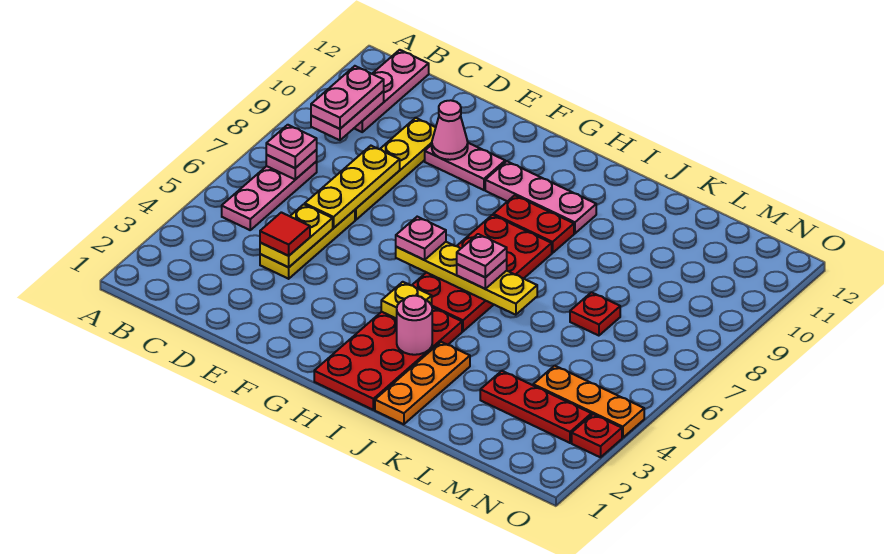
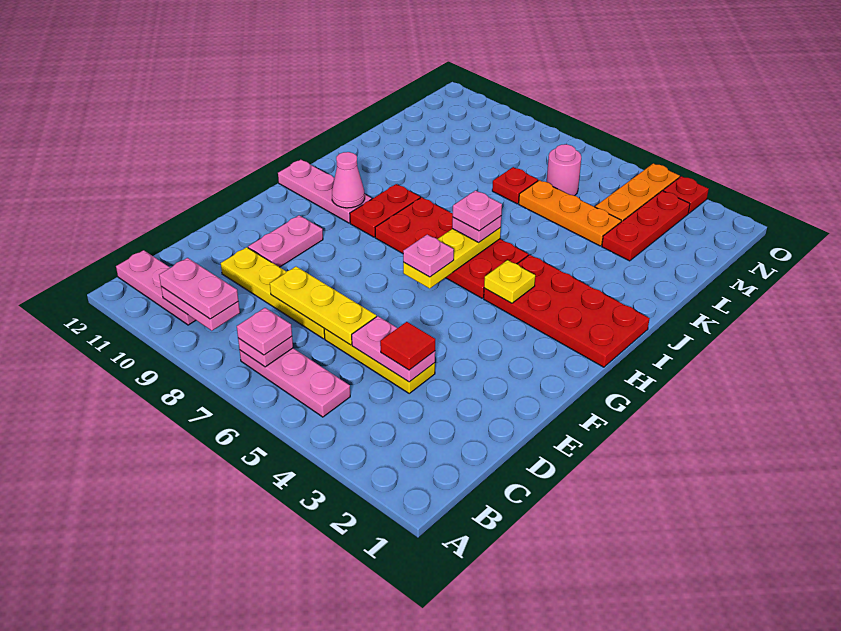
yellow plate D4:D5 level 2 -> pink plate D4:D5 level 2
pink cone E10 level 2 -> pink cone H10 level 2
yellow plate G6:J6 level 2 -> yellow plate G6:I6 level 2
pink plate G10:I10 level 1 -> pink plate H10:H12 level 1
pink round brick I3 level 2 -> pink round brick M6 level 1
orange plate J1:J3 level 1 -> orange plate L4:L6 level 1

